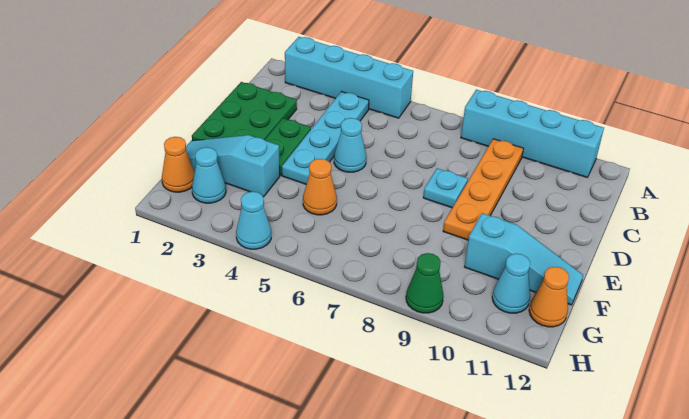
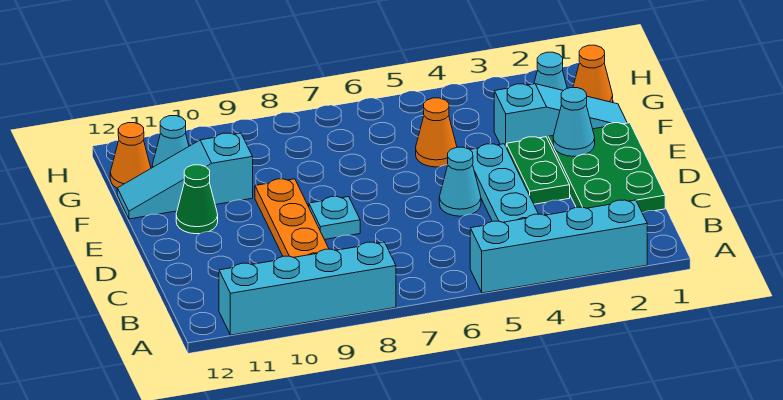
cyan cone H4 level 1 -> cyan cone E2 level 2
green cone H9 level 1 -> green cone E11 level 1

